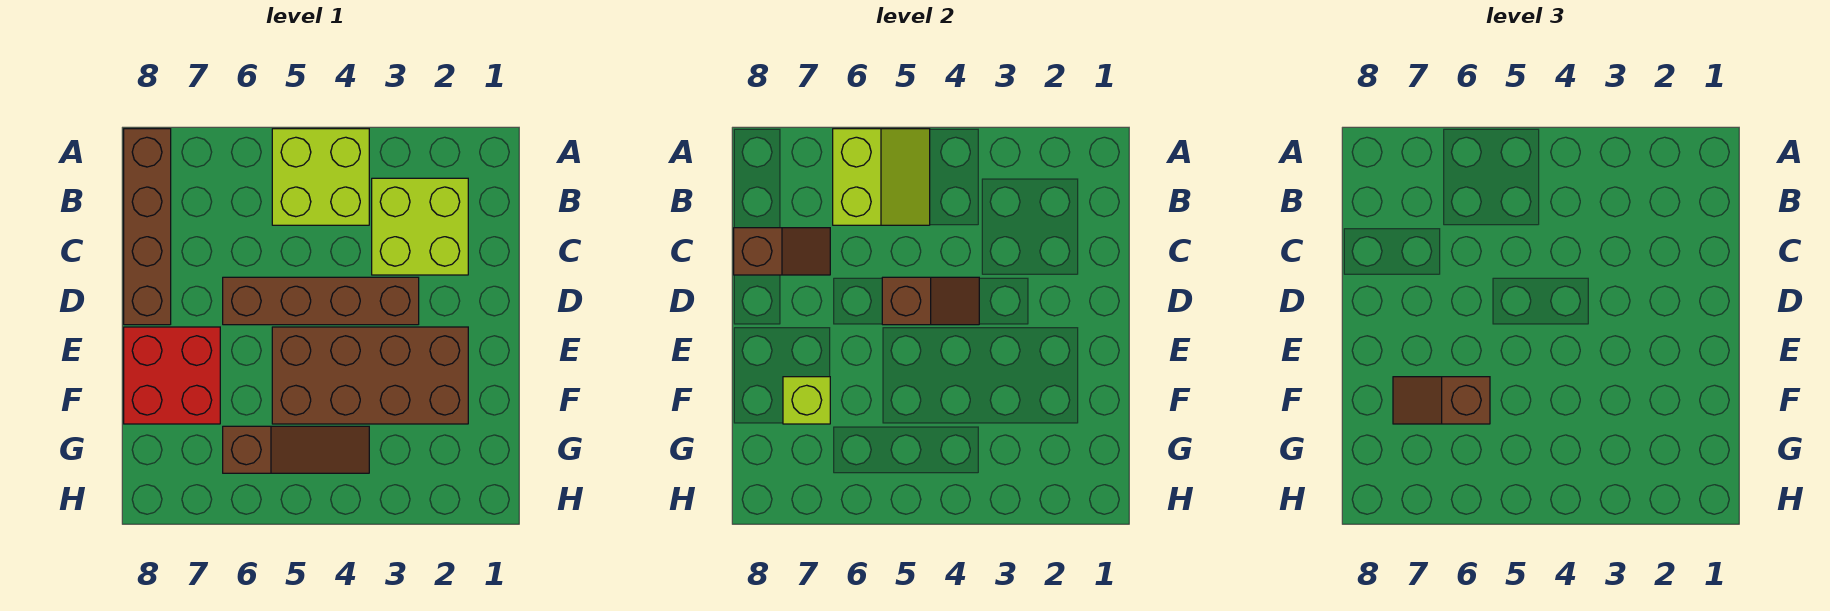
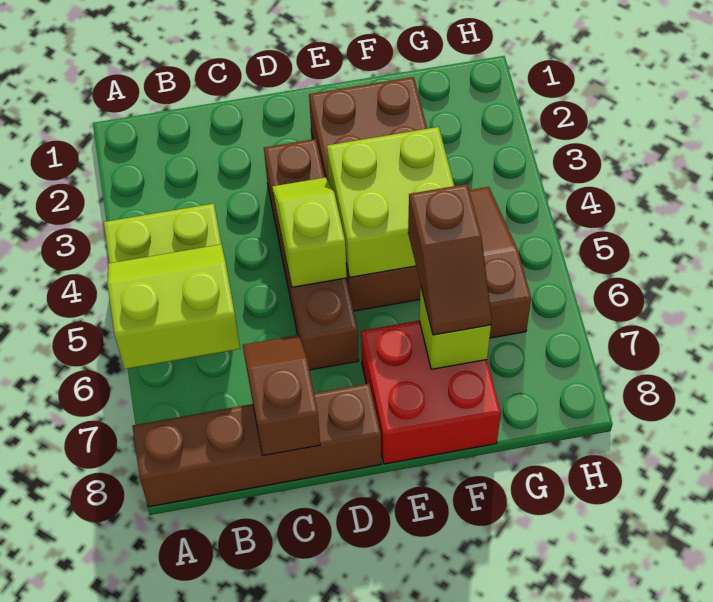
lime brick B2:C3 level 1 -> lime brick E4:F5 level 2
brown slope D4:D5 level 2 top 5 -> lime slope D4:D5 level 2 top 5

